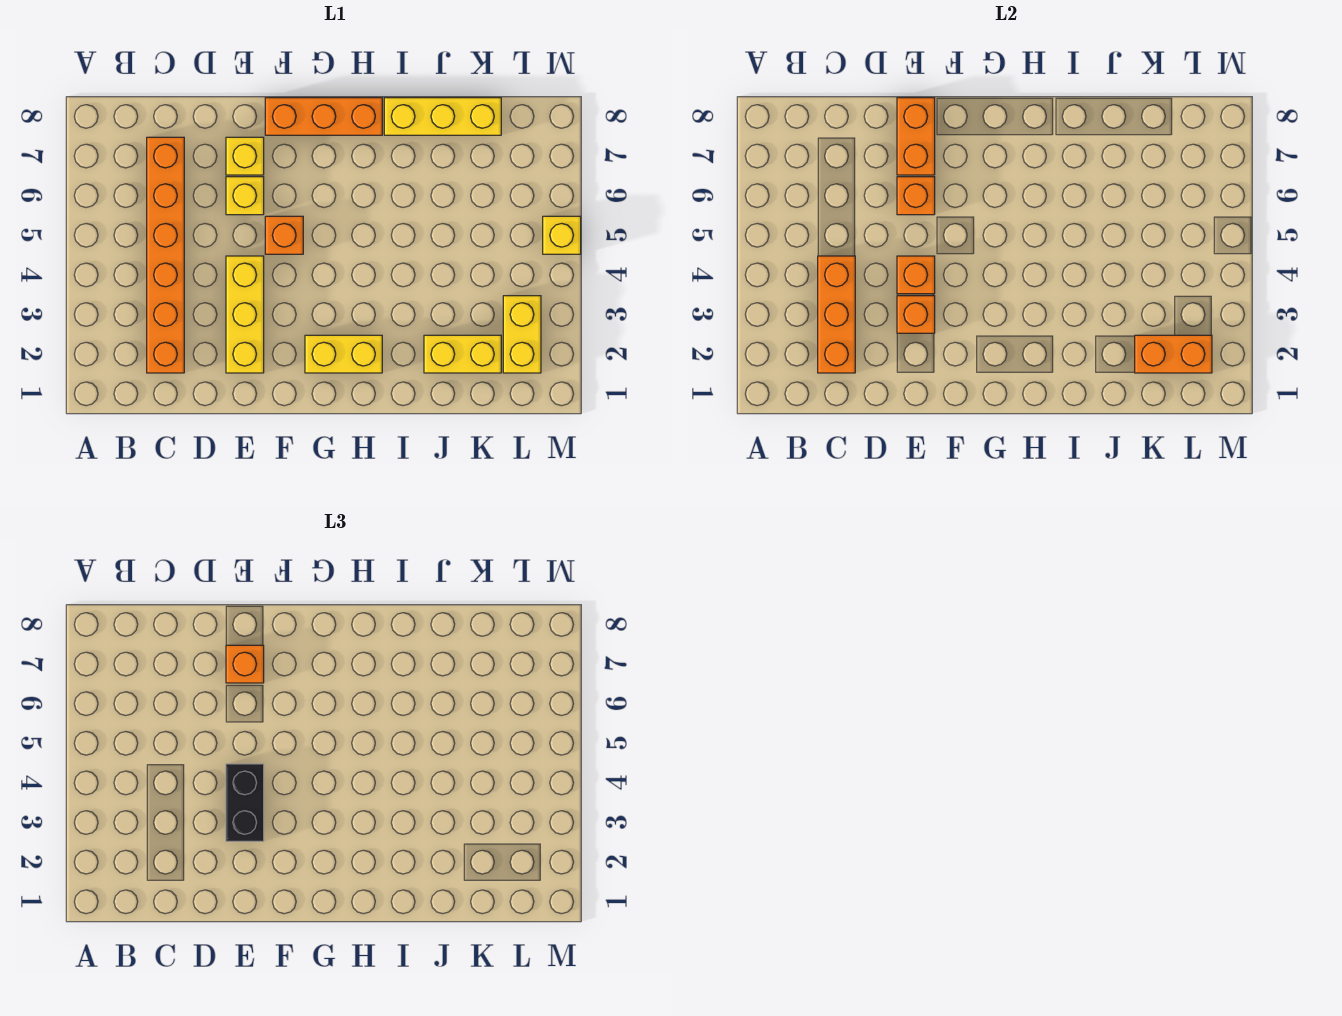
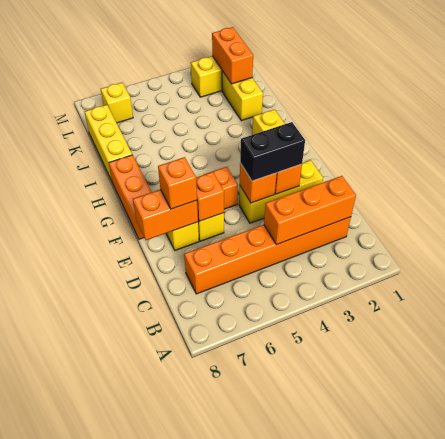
yellow brick M5 level 1 -> yellow brick L7 level 1

